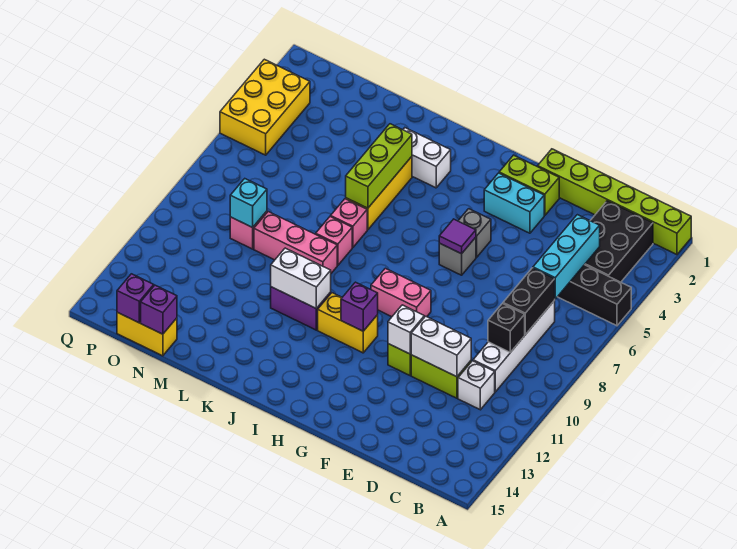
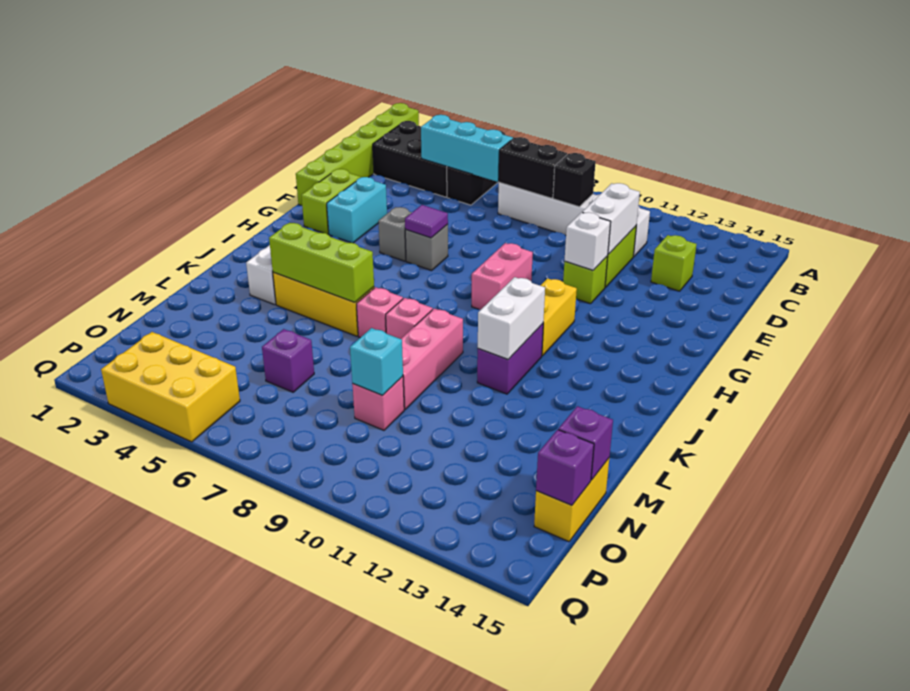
none -> lime brick D13 level 1
purple brick H11 level 2 -> purple brick N6 level 1

